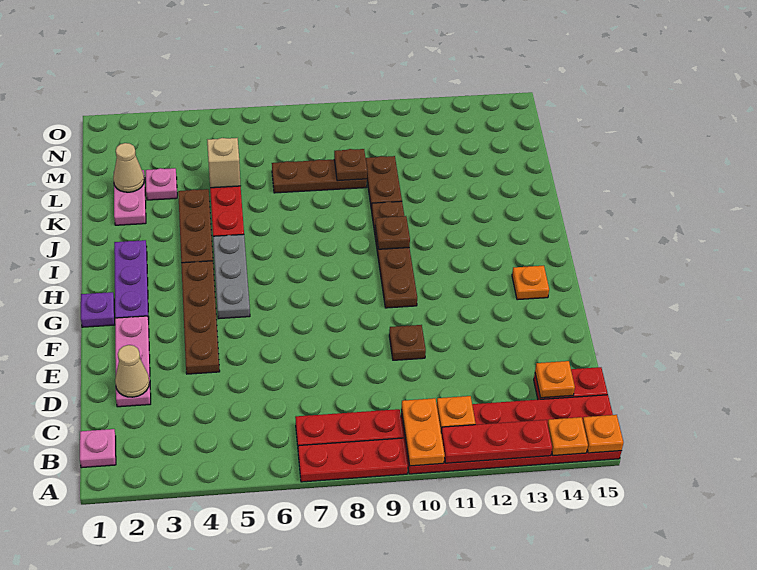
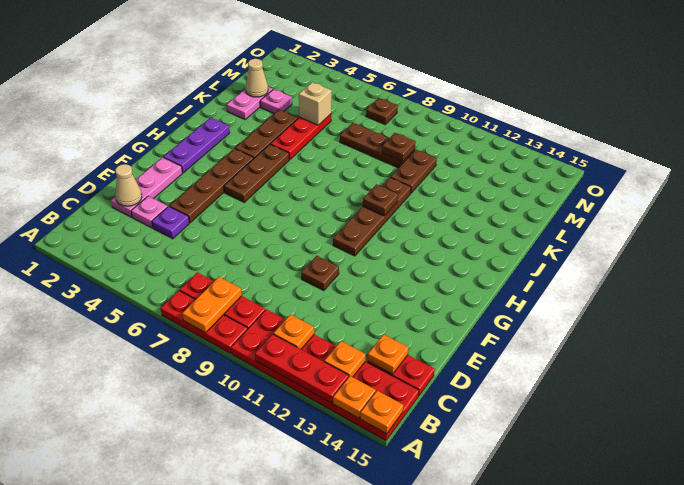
orange plate A10:B10 level 2 -> orange plate A8:B8 level 2
pink plate B1 level 1 -> pink plate D3 level 1
purple plate G1 level 1 -> purple plate D4 level 1
grey plate G5:I5 level 1 -> brown plate G5:I5 level 1
orange plate G14 level 1 -> orange plate B13 level 2
none -> brown plate N7 level 1

